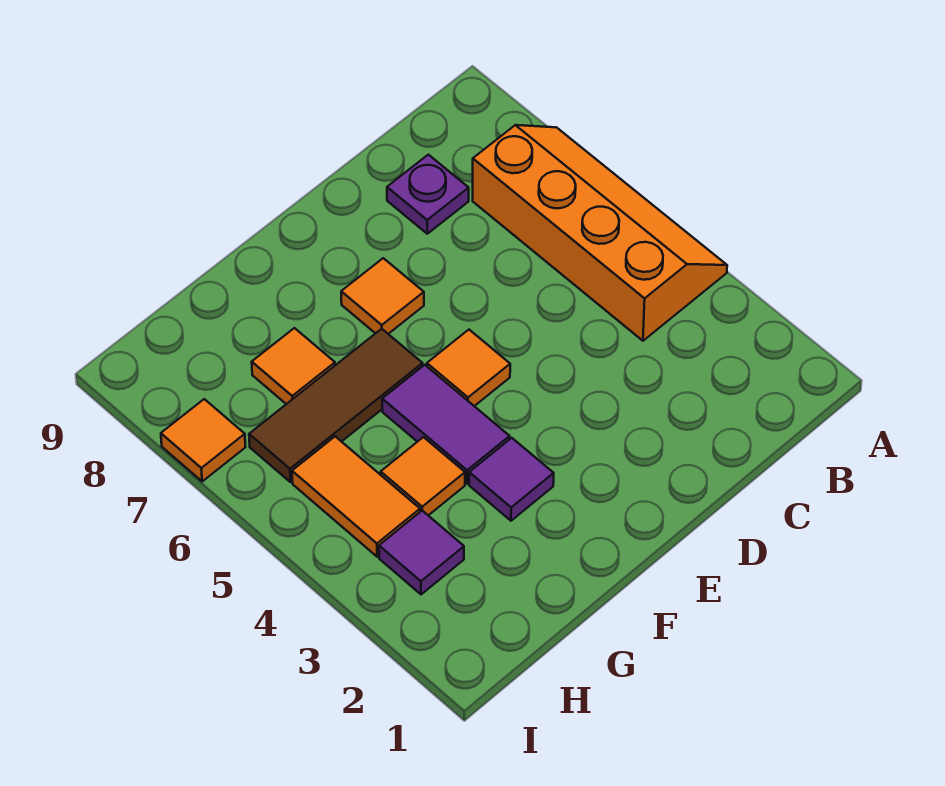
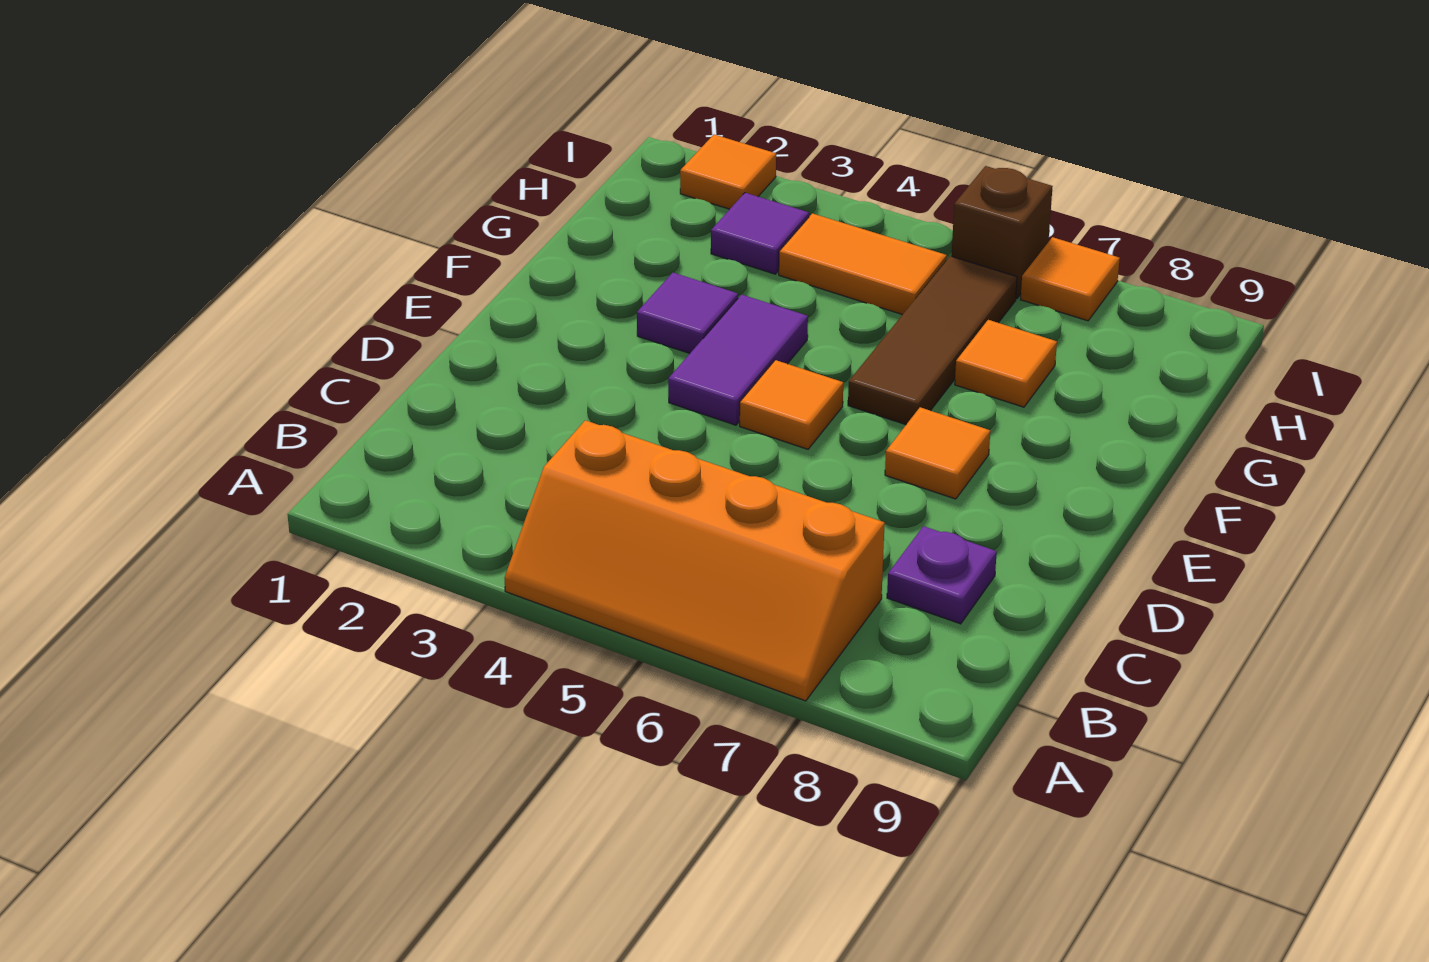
purple tile F4:F5 level 1 -> purple tile E4:F4 level 1
orange tile G4 level 1 -> orange tile I2 level 1
none -> brown brick I6 level 1

